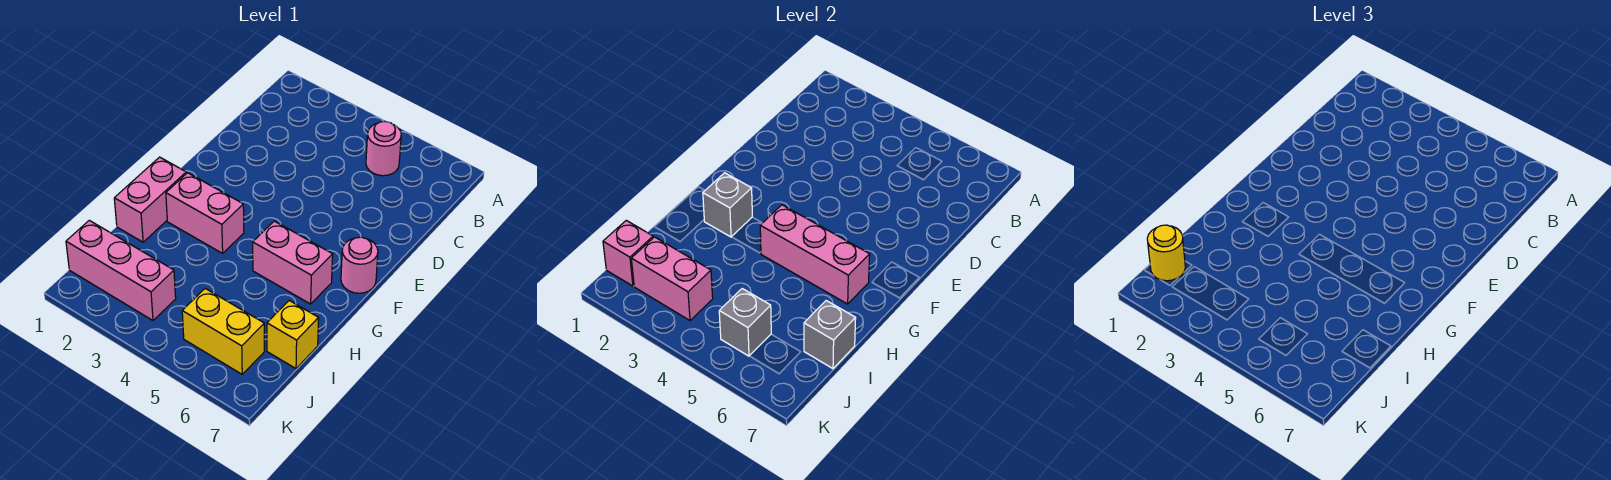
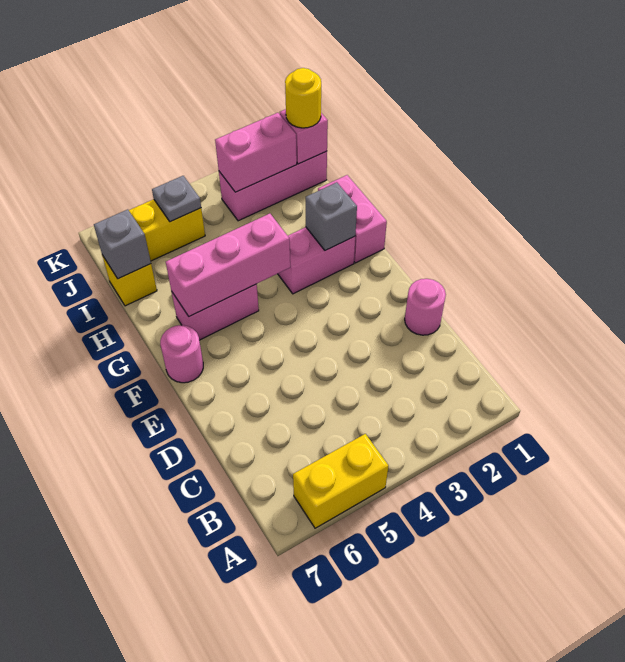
none -> yellow brick A5:A6 level 1
pink round brick B5 level 1 -> pink round brick D1 level 1
grey brick J5 level 2 -> grey plate J5 level 2

